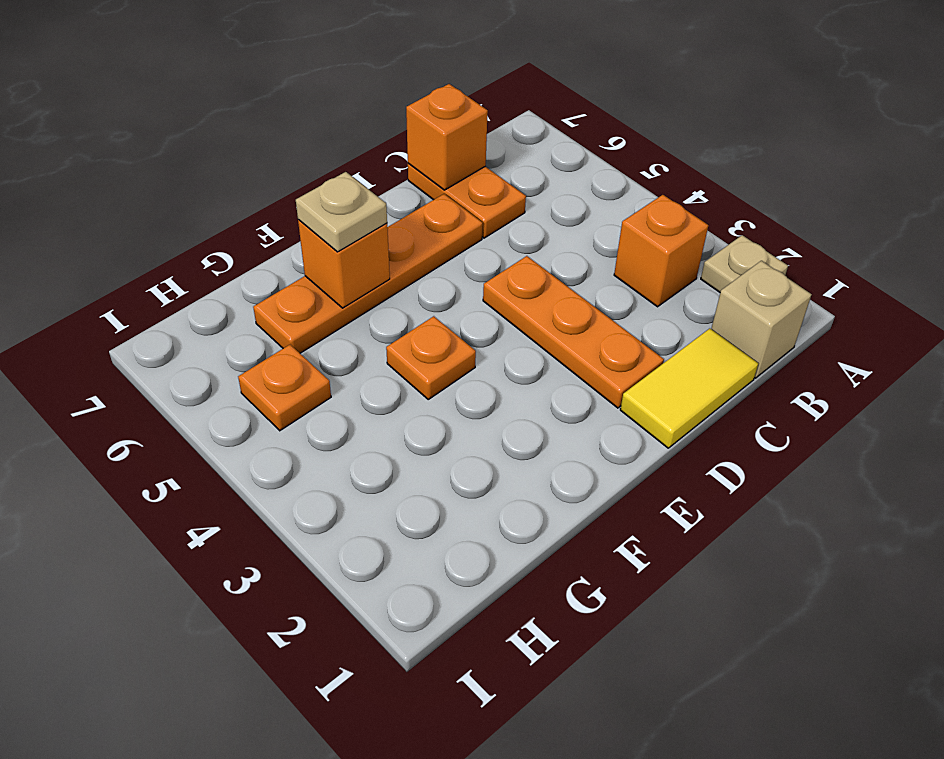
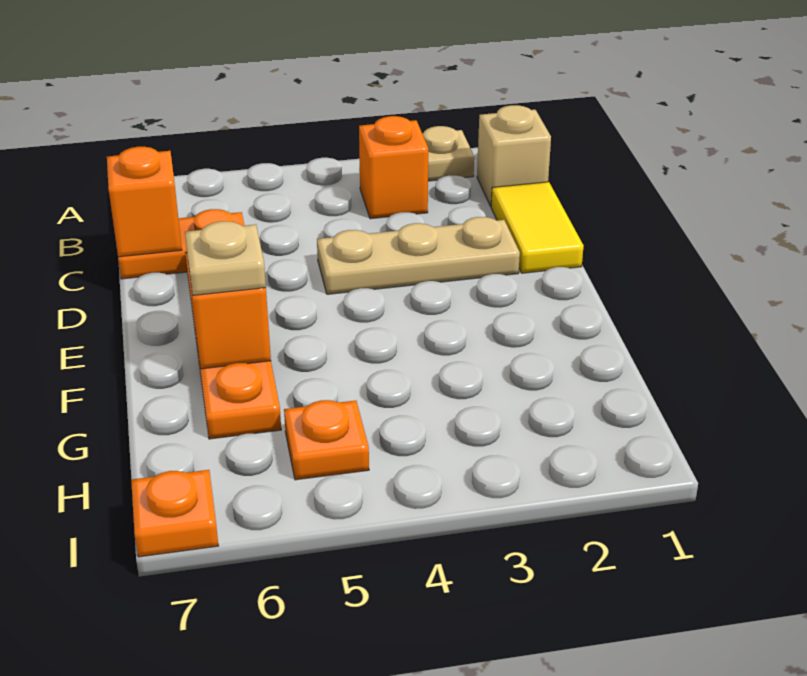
orange plate D2:D4 level 1 -> tan plate D2:D4 level 1
orange plate F4 level 1 -> orange plate I7 level 1

